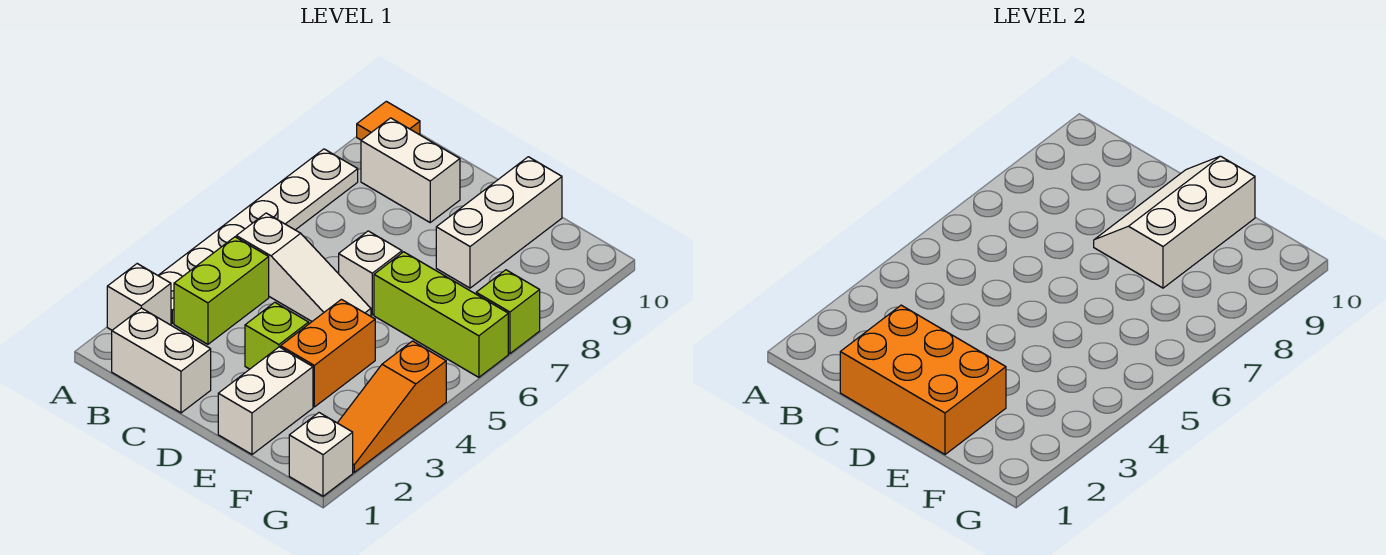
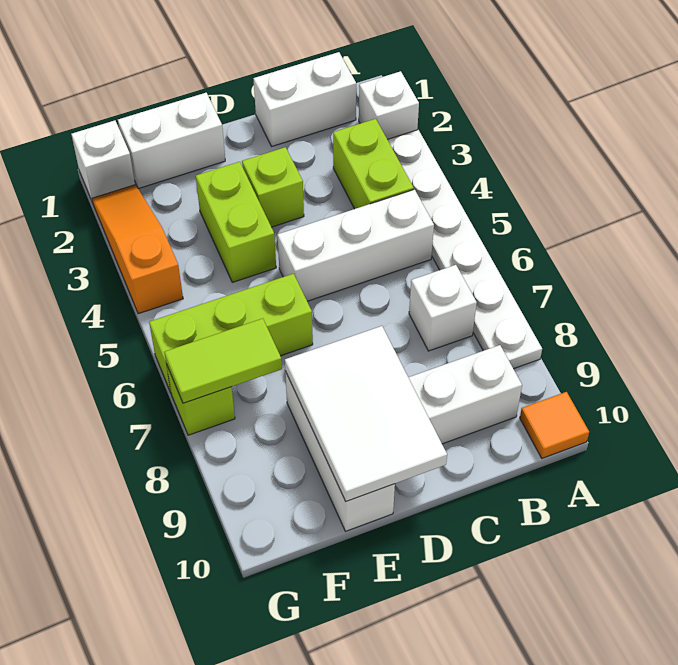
white slope B5:D5 level 1 top B -> white brick B5:D5 level 1
orange brick C1:E2 level 2 -> none
white brick D6 level 1 -> white brick B7 level 1
white slope D8:E10 level 2 top E -> white tile D8:E10 level 2
white brick E1:E2 level 1 -> white brick E1:F1 level 1
orange brick E3:E4 level 1 -> lime brick E3:E4 level 1
none -> lime tile F7:G7 level 2

